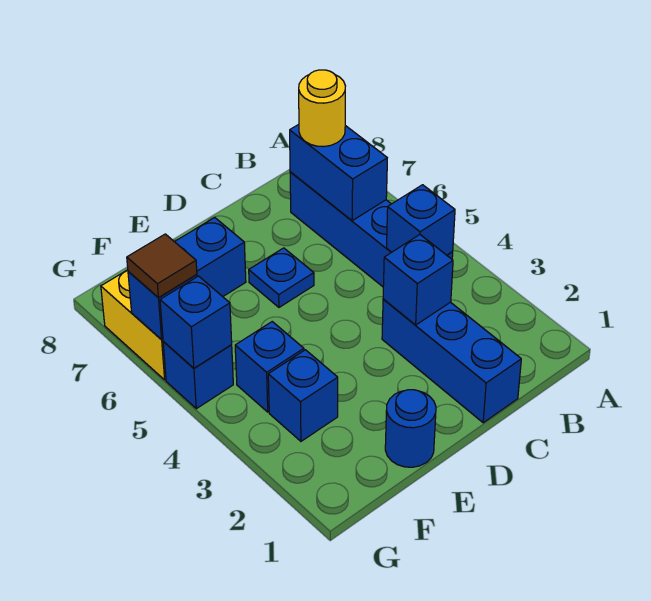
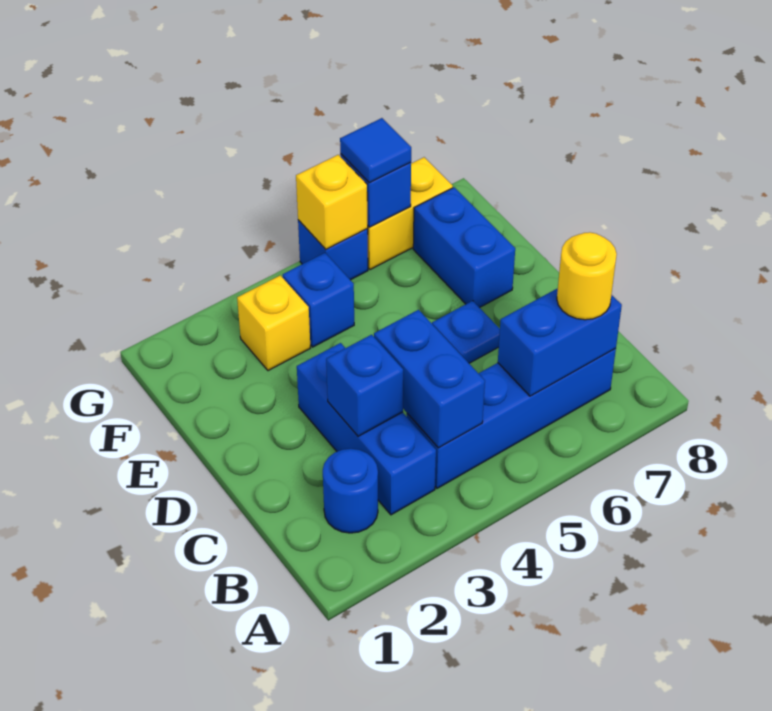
blue brick B4 level 2 -> blue brick B4:C4 level 2
blue brick C1:C3 level 1 -> blue brick B3:D3 level 1
blue round brick E1 level 1 -> blue round brick B2 level 1
blue brick F3 level 1 -> yellow brick F3 level 1
blue brick G5 level 2 -> yellow brick G5 level 2
brown tile G6 level 3 -> blue tile G6 level 3

